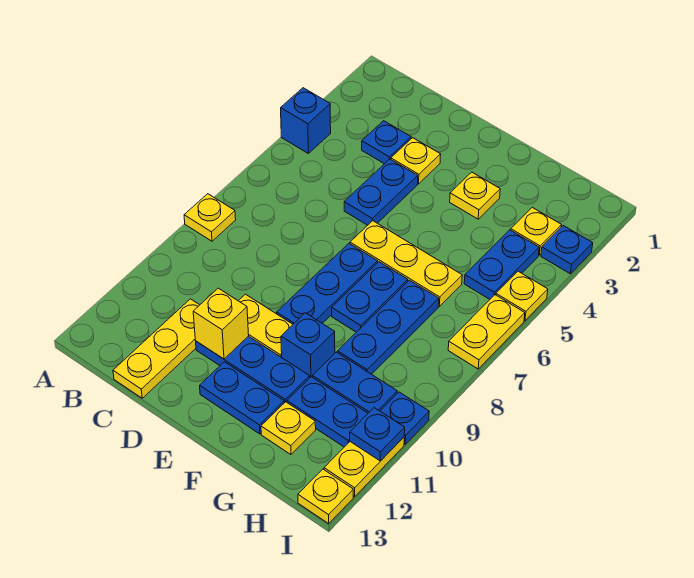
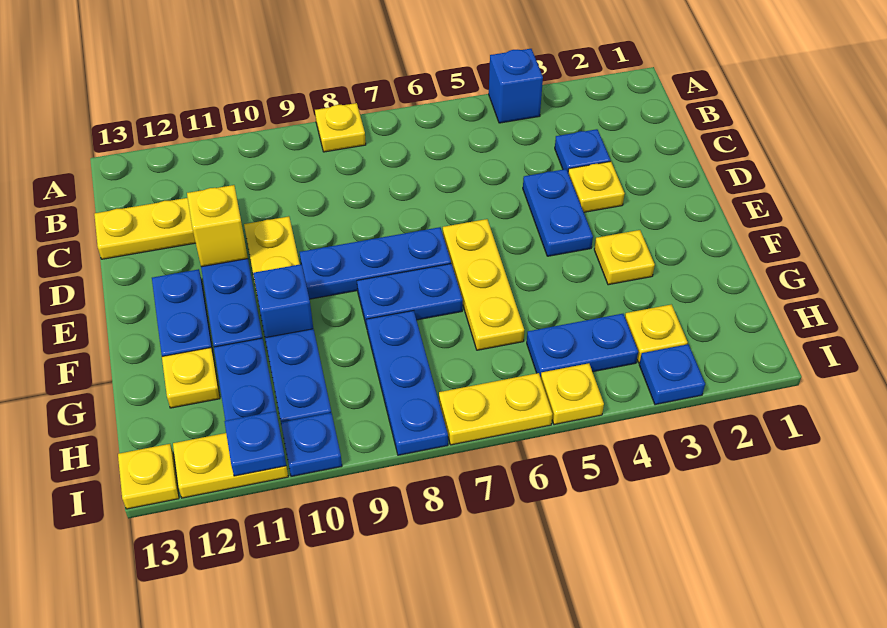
blue plate D4:D5 level 1 -> blue plate D4:E4 level 1
blue plate G7:G9 level 1 -> blue plate G8:I8 level 1

